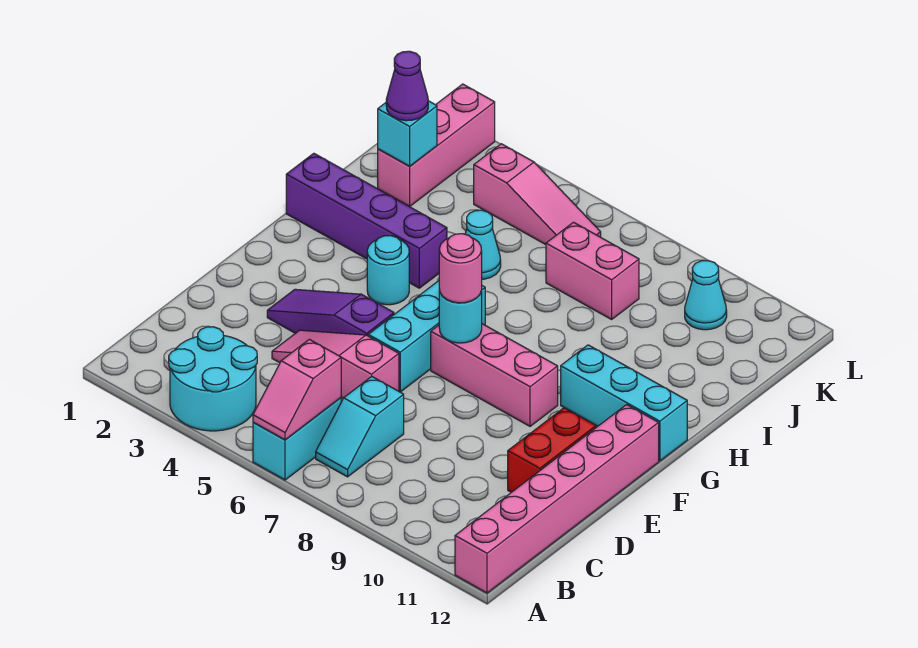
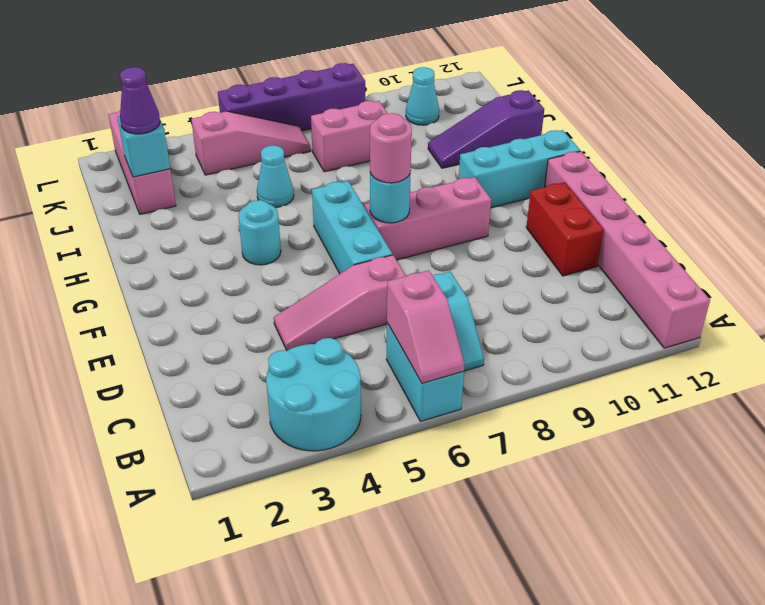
purple slope E3:E5 level 1 top 5 -> purple slope I10:I12 level 1 top 12
purple brick H1:H4 level 1 -> purple brick L5:L8 level 1

